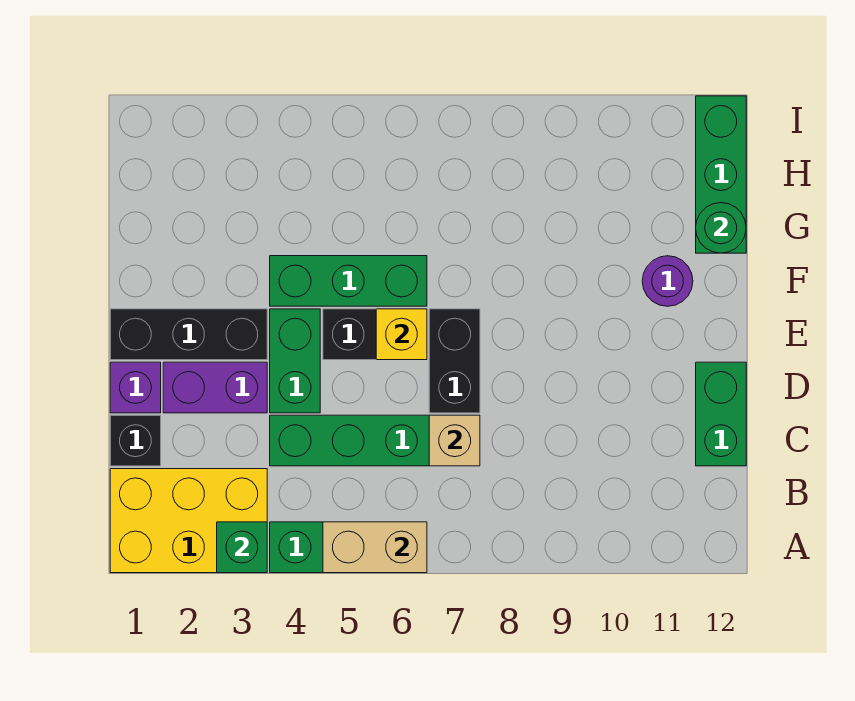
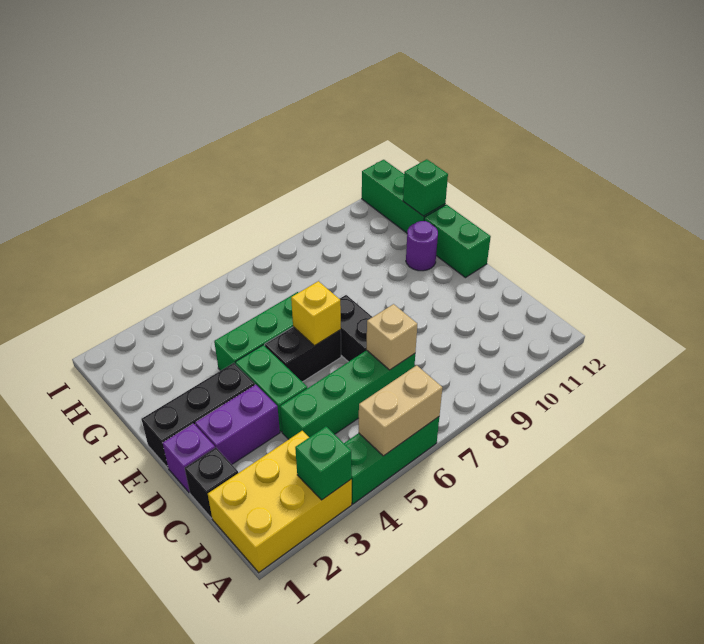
green brick C12:D12 level 1 -> green brick E12:F12 level 1
green round brick G12 level 2 -> green brick G12 level 2

